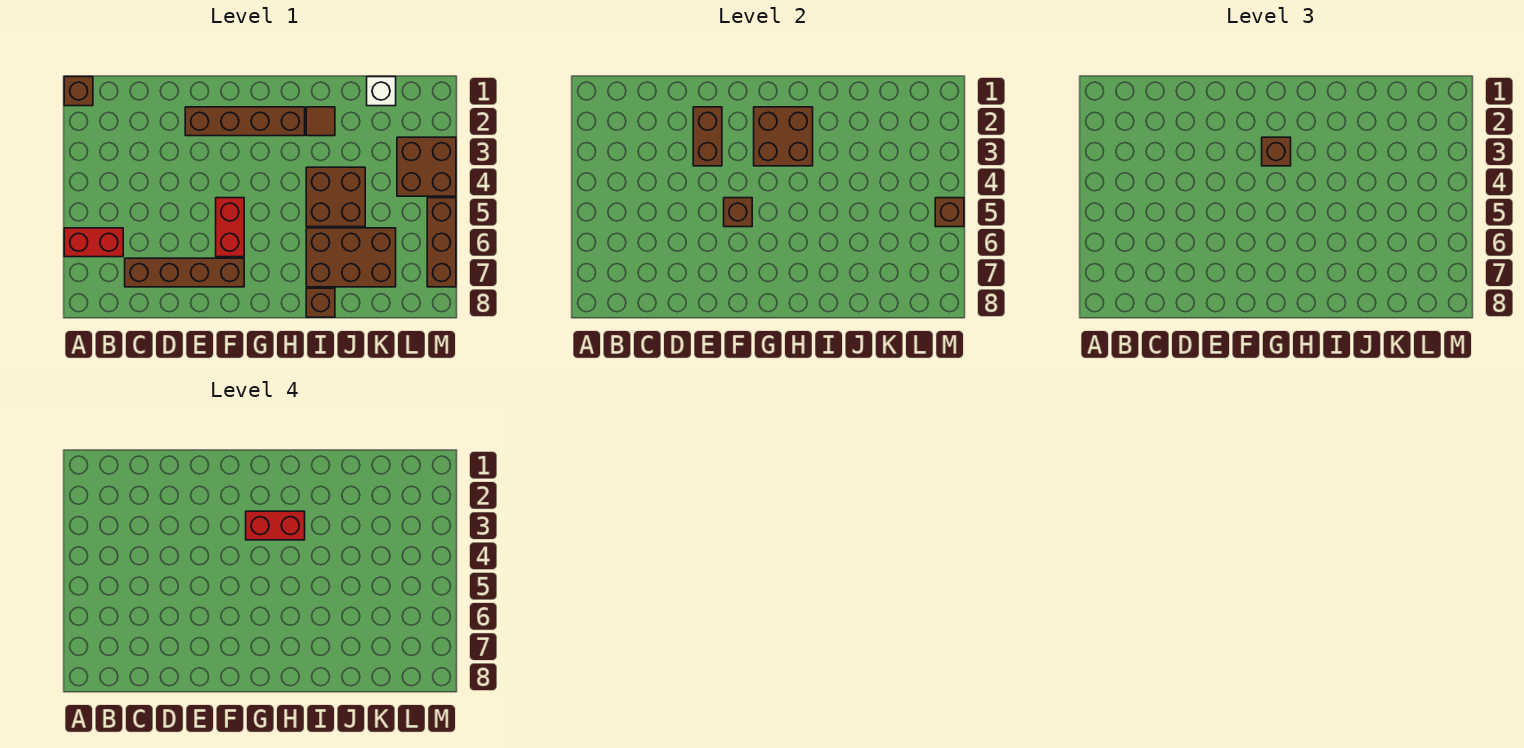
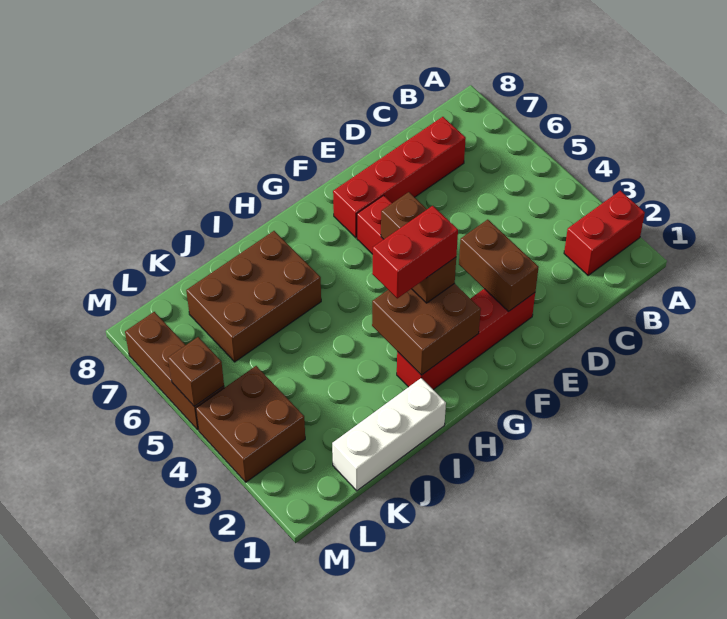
brown brick A1 level 1 -> none
red brick A6:B6 level 1 -> red brick A2:B2 level 1
brown brick C7:F7 level 1 -> red brick C7:F7 level 1
brown brick E2:H2 level 1 -> red brick E2:H2 level 1
brown tile I2 level 1 -> none
brown brick I4:J5 level 1 -> none
brown brick I8 level 1 -> none
white brick K1 level 1 -> white brick I1:K1 level 1

